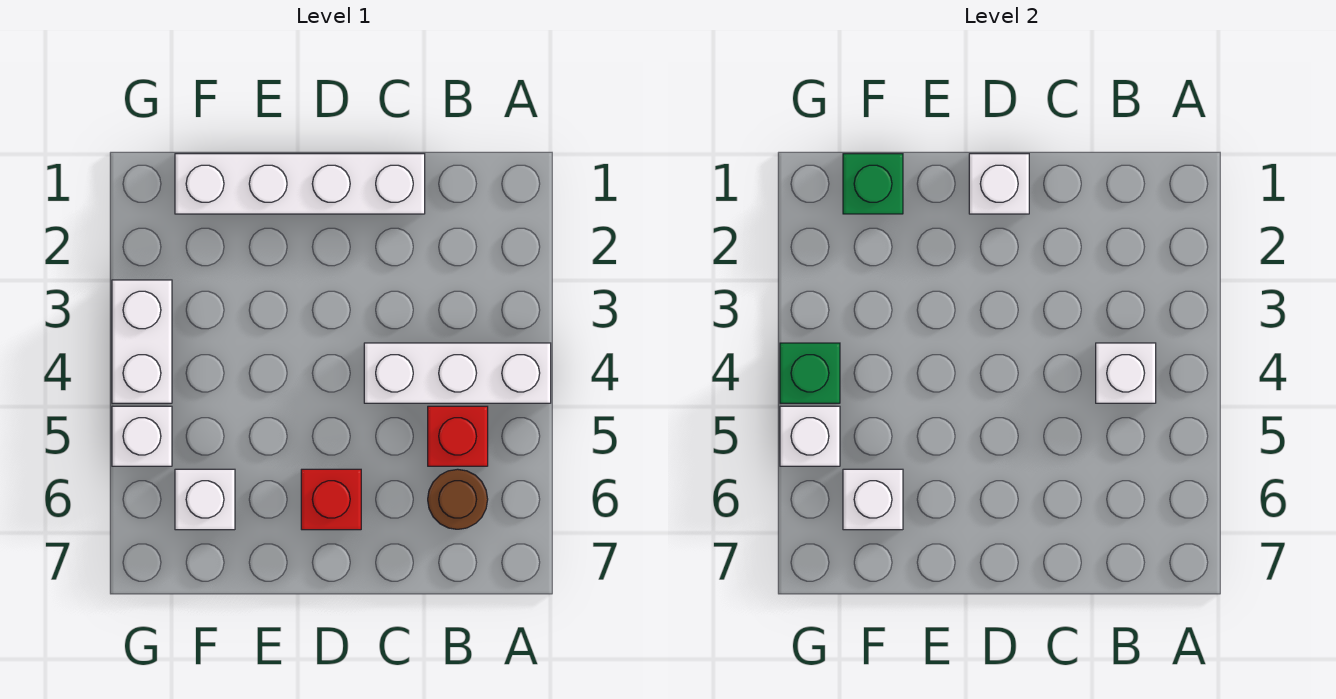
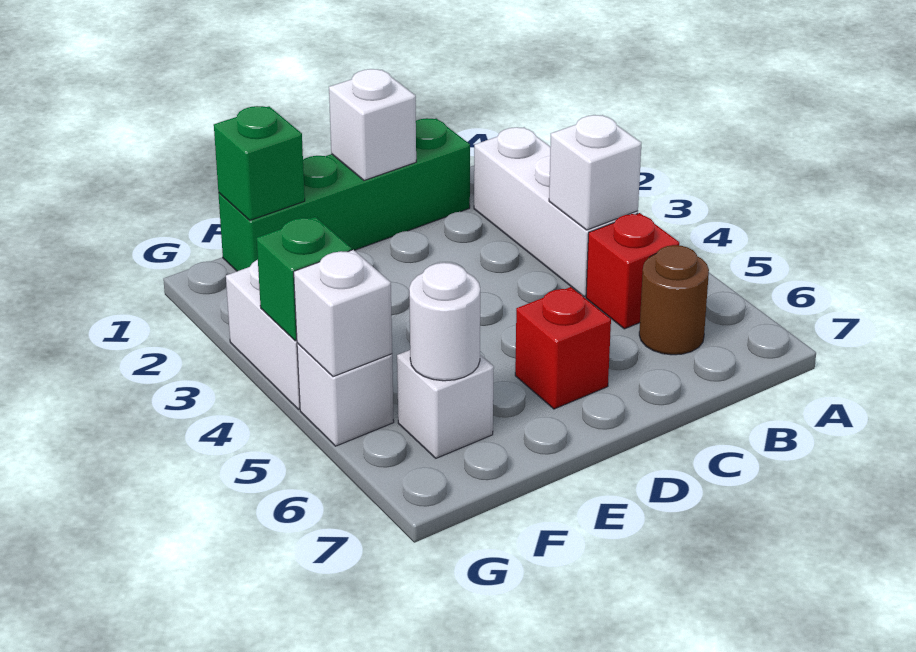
white brick A4:C4 level 1 -> white brick B2:B4 level 1
white brick C1:F1 level 1 -> green brick C1:F1 level 1
white brick F6 level 2 -> white round brick F6 level 2

